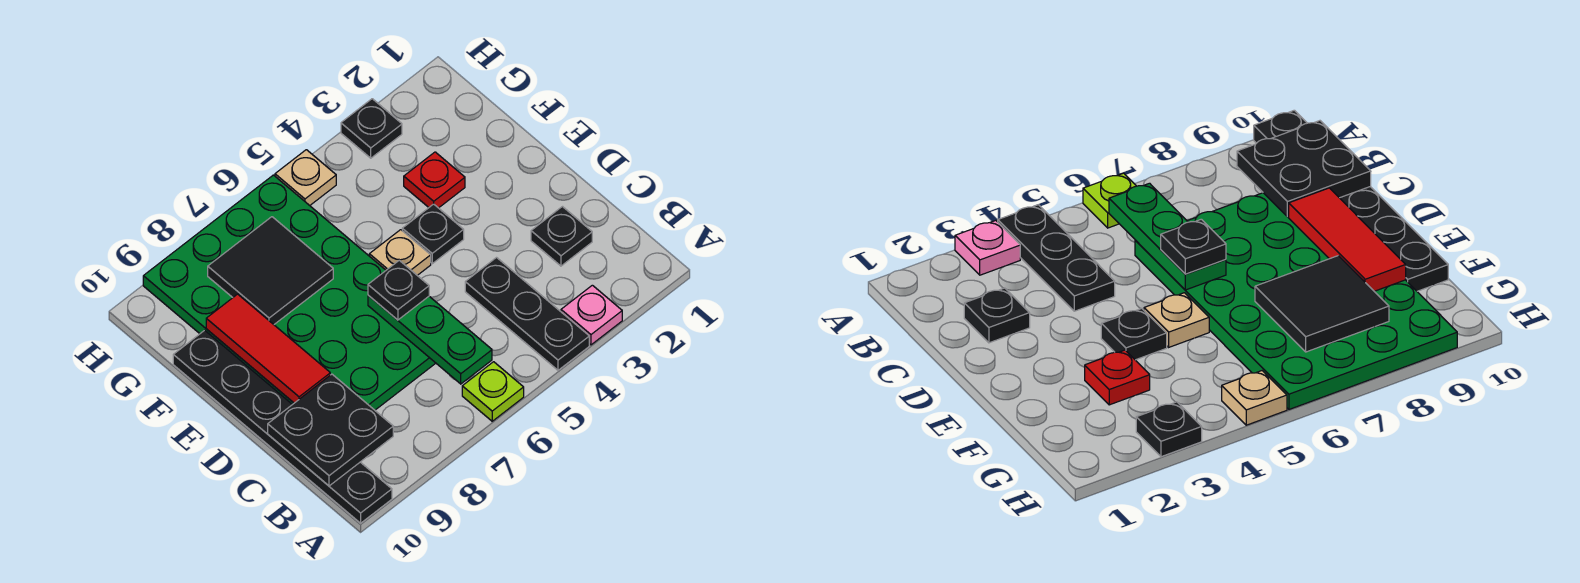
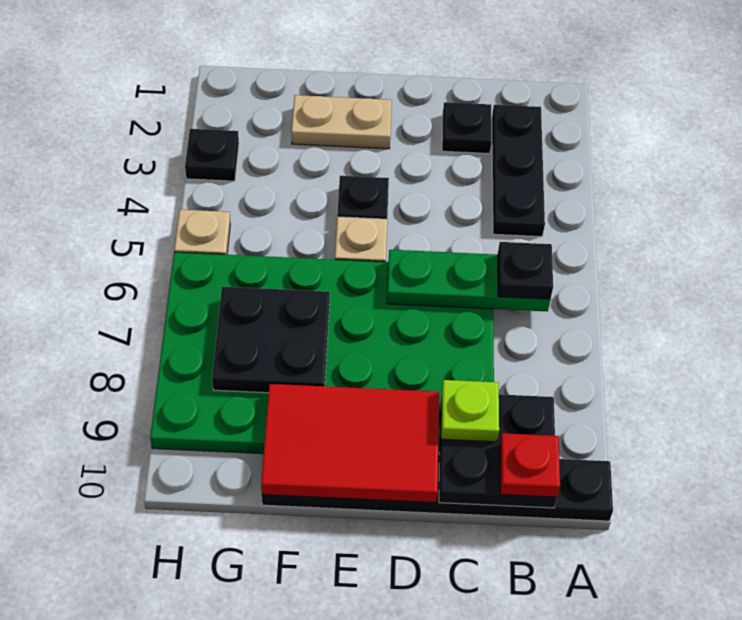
pink plate A3 level 1 -> none
black plate A4:C4 level 1 -> black plate B2:B4 level 1
lime plate A6 level 1 -> lime plate C9 level 3
black plate D6 level 3 -> black plate B6 level 3
red tile D9:F9 level 2 -> red tile D9:F10 level 2
none -> tan plate E2:F2 level 1
red plate F3 level 1 -> red plate B10 level 3
black tile F7:G8 level 2 -> black plate F7:G8 level 2

